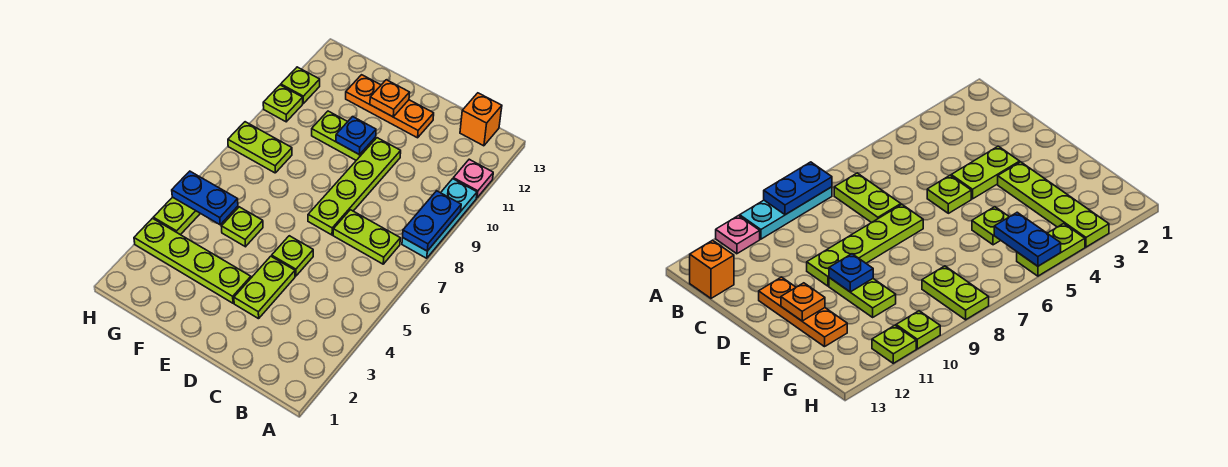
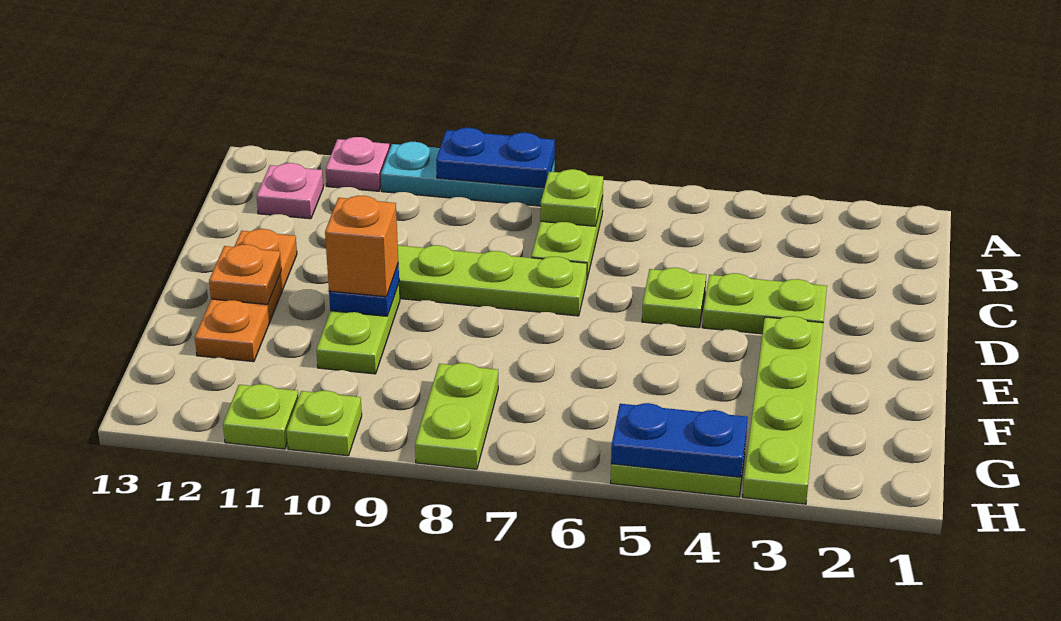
none -> pink plate B12 level 1
orange brick B13 level 1 -> orange brick E10 level 3
lime plate F5 level 1 -> lime plate B7 level 2
blue plate G5:H5 level 2 -> blue plate H4:H5 level 2

